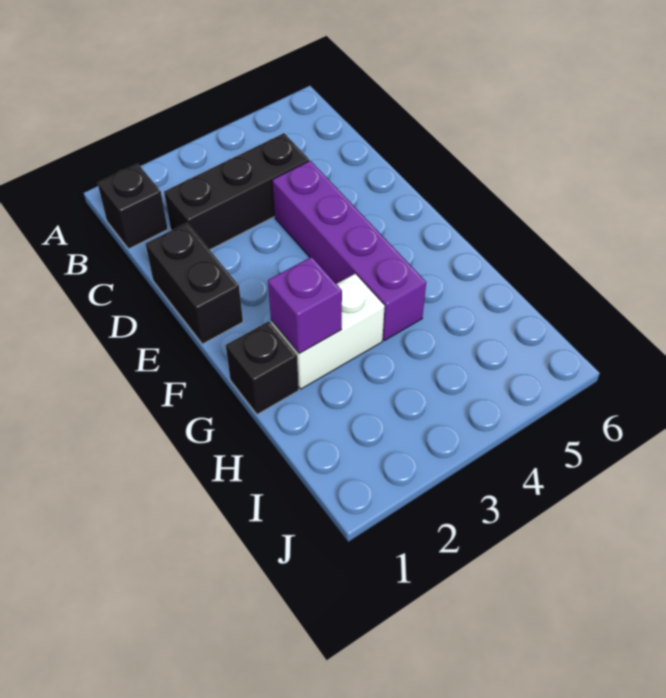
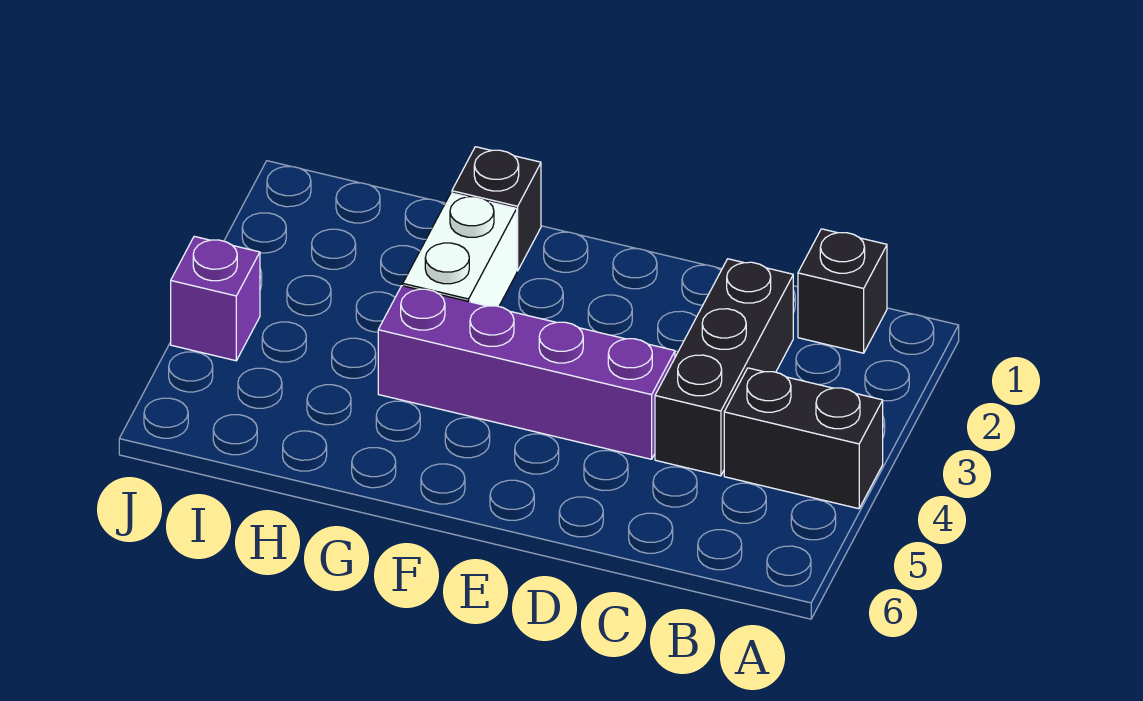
black brick D1:E1 level 1 -> black brick A4:B4 level 1
purple brick G2 level 2 -> purple brick J4 level 1

